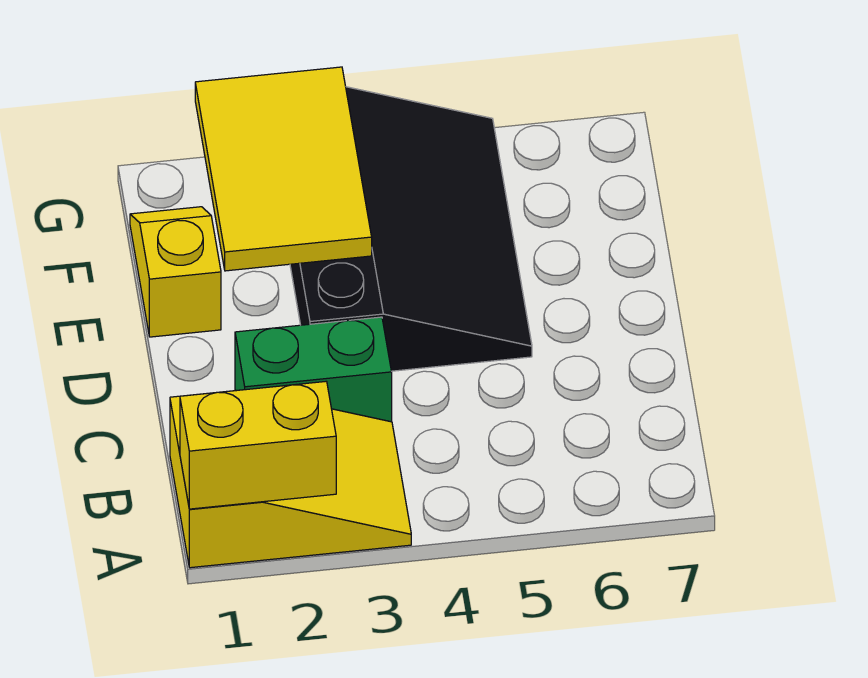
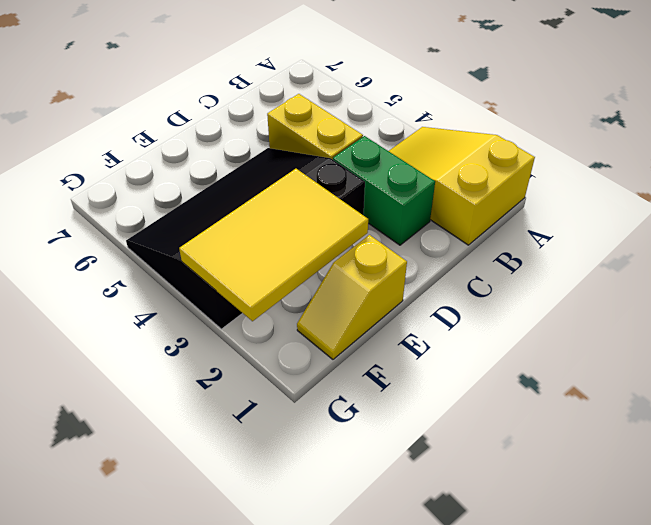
yellow brick A1:A2 level 2 -> yellow brick C4:C5 level 1

